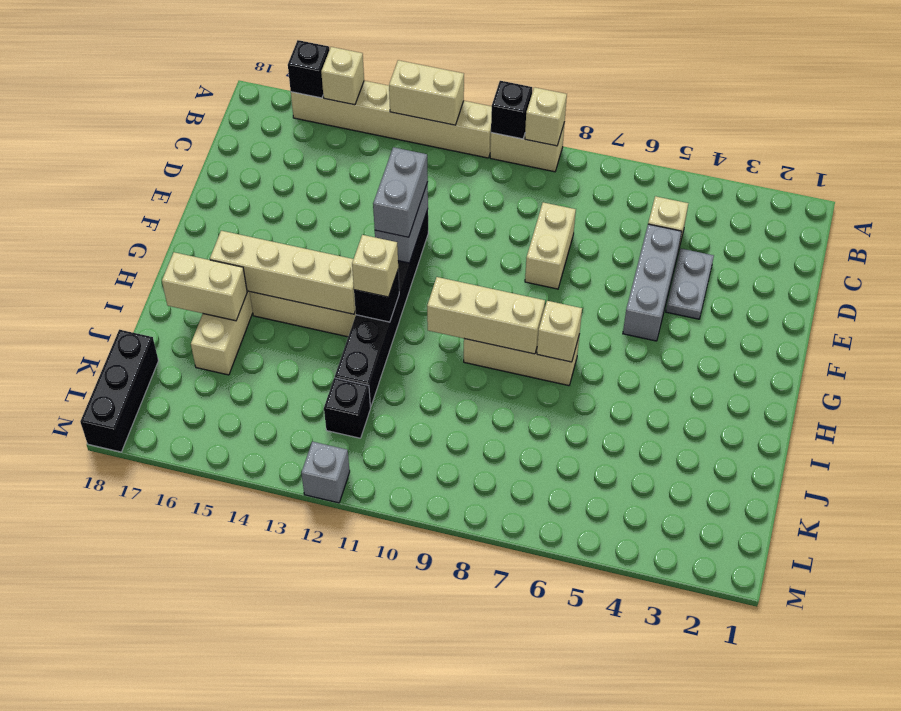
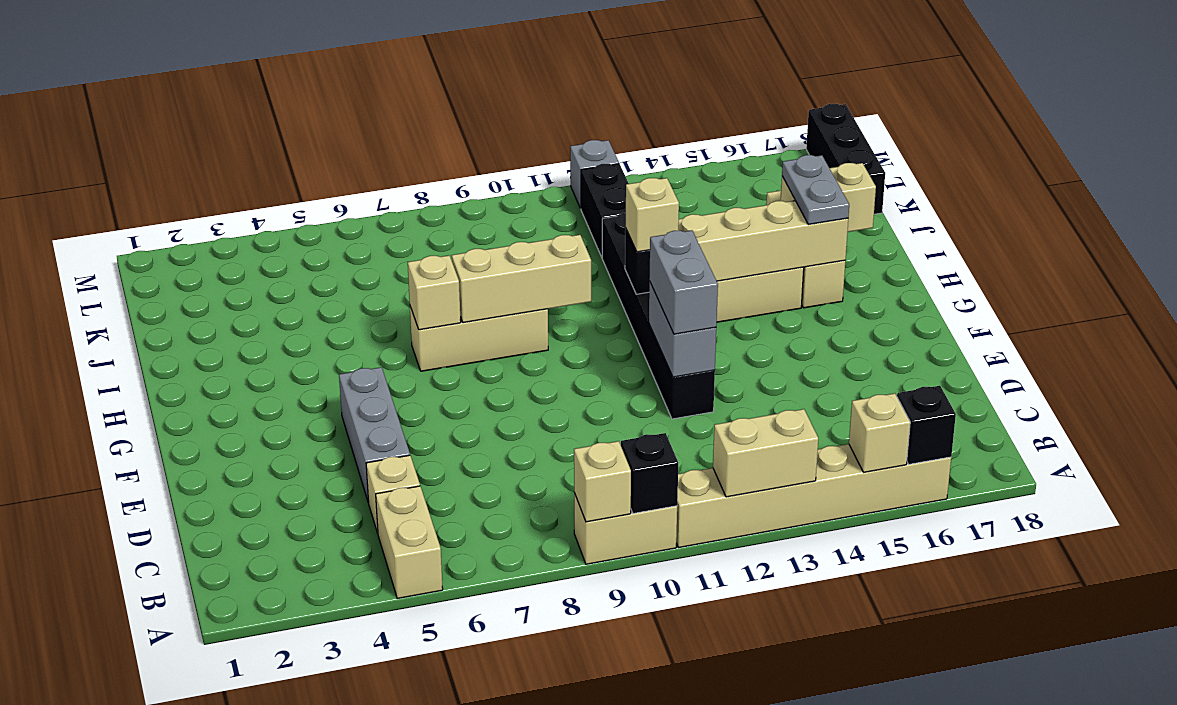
grey plate D4:E4 level 1 -> grey plate H16:I16 level 3
tan brick D8:E8 level 1 -> tan brick A5:B5 level 1
black brick K12 level 1 -> black brick K12:L12 level 1

